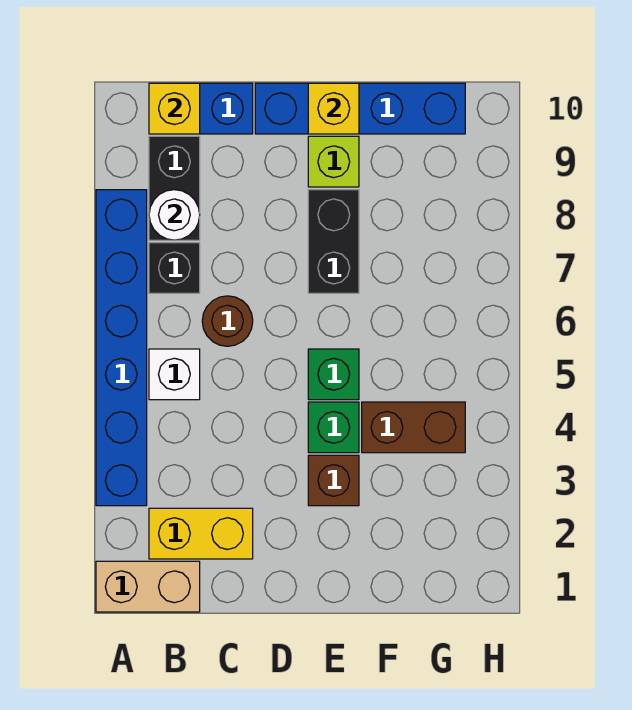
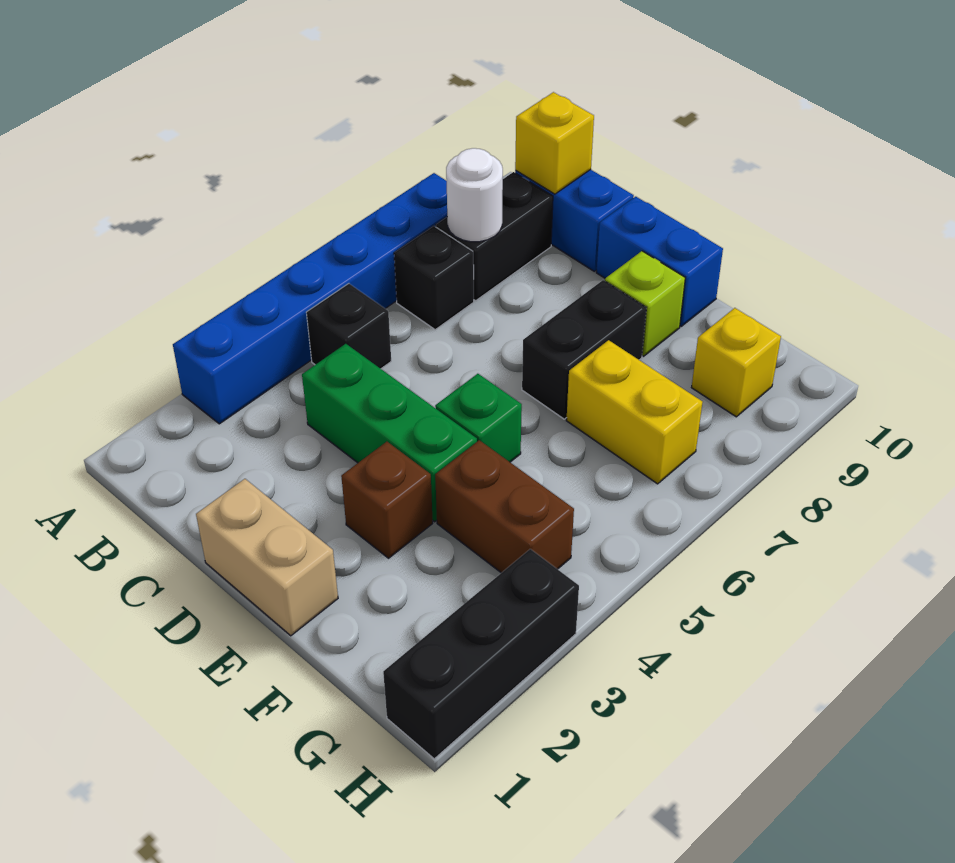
tan brick A1:B1 level 1 -> tan brick D1:E1 level 1
yellow brick B2:C2 level 1 -> yellow brick F7:G7 level 1
white brick B5 level 1 -> black brick B5 level 1
brown round brick C6 level 1 -> none
blue brick D10:G10 level 1 -> blue brick D10:E10 level 1
green brick E4 level 1 -> green brick C4:E4 level 1
yellow brick E10 level 2 -> yellow brick G9 level 1
none -> black brick H1:H3 level 1

